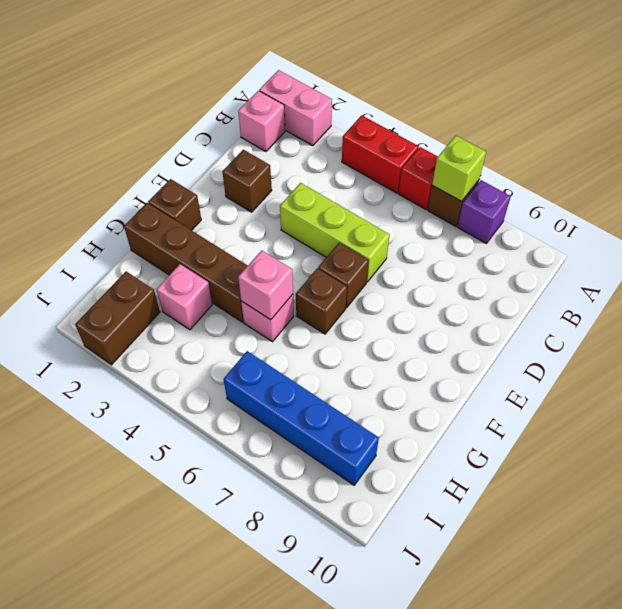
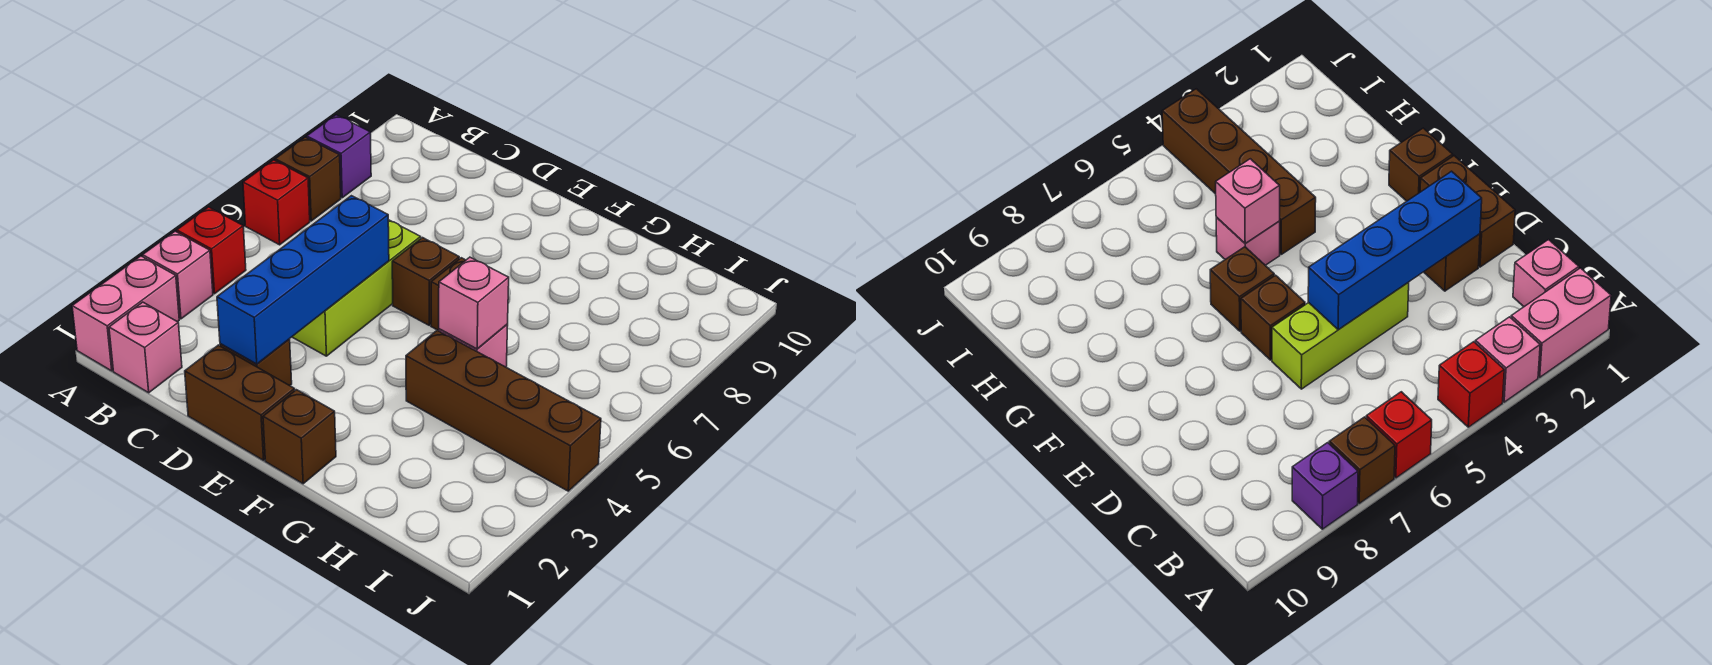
red brick A4:A5 level 1 -> red brick A4 level 1
lime brick A7 level 2 -> none
brown brick G1:G4 level 1 -> brown brick G4:J4 level 1
pink brick H3 level 1 -> pink brick A3 level 1
brown brick I2:J2 level 1 -> brown brick D1:E1 level 1
blue brick I6:I9 level 1 -> blue brick D2:D5 level 2

